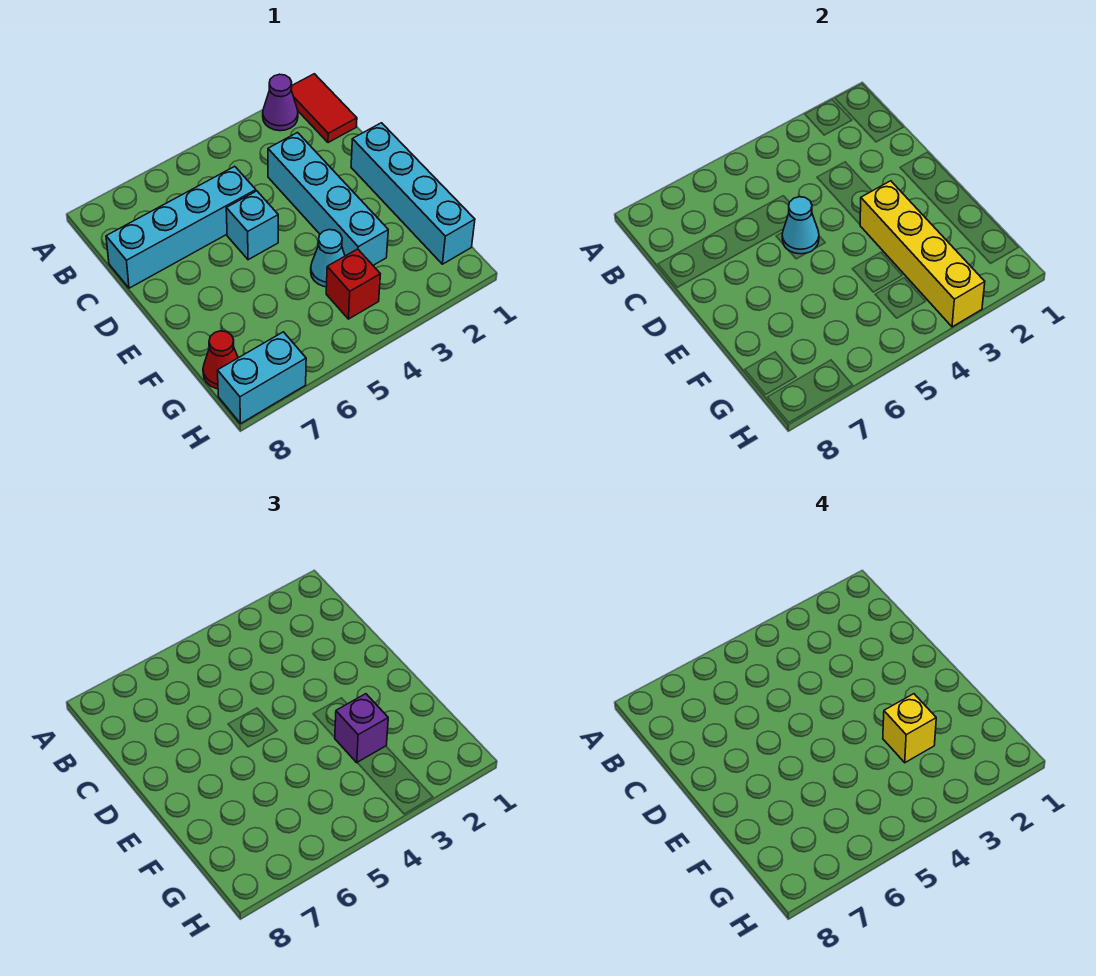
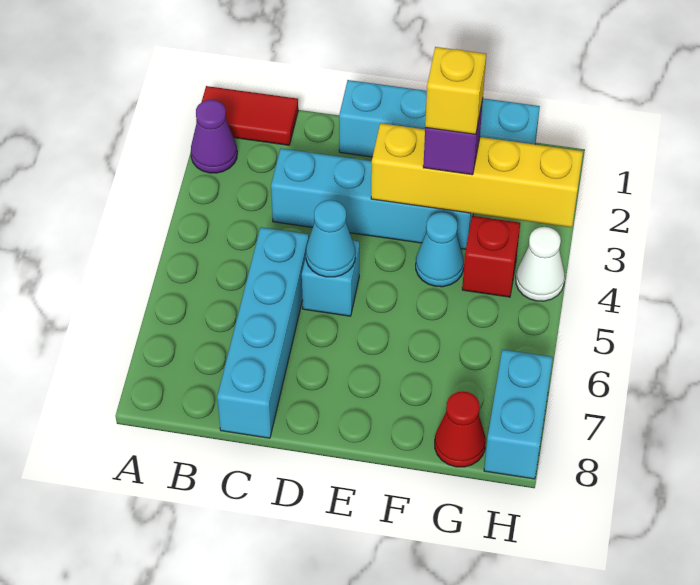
none -> white cone H4 level 1

